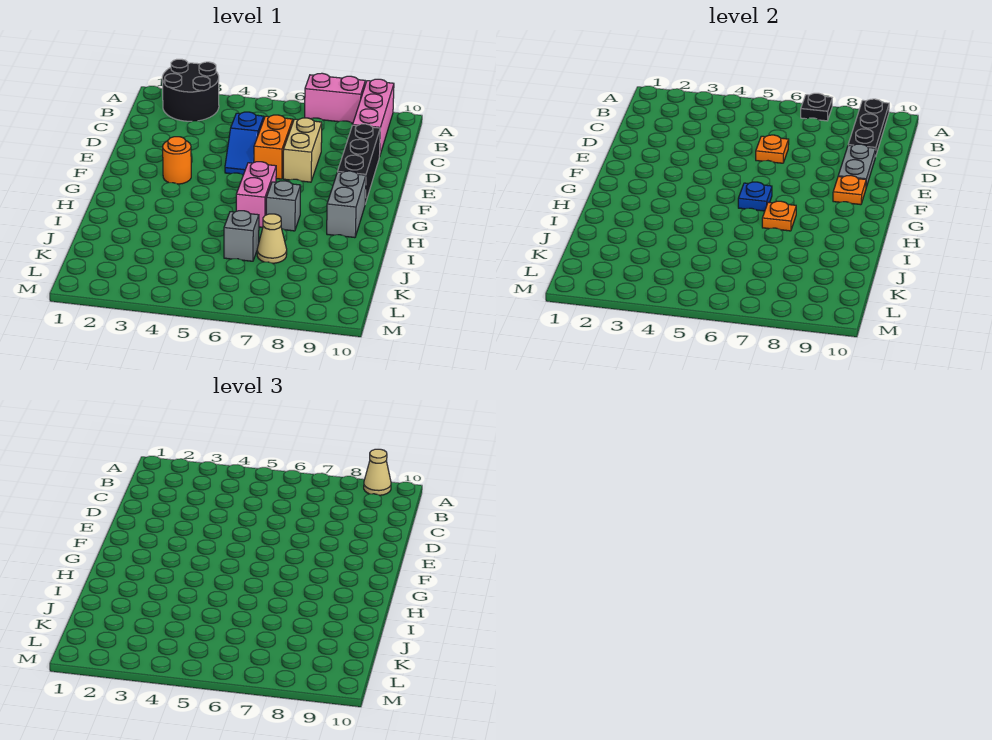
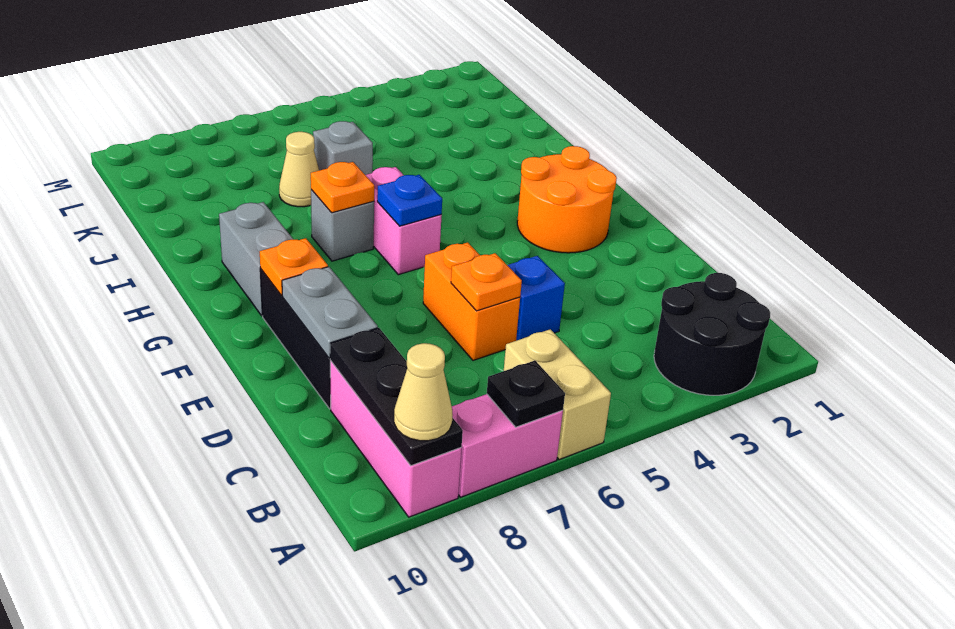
tan brick D7:E7 level 1 -> tan brick A6:B6 level 1
orange round brick F3 level 1 -> orange round brick F2:G3 level 1

